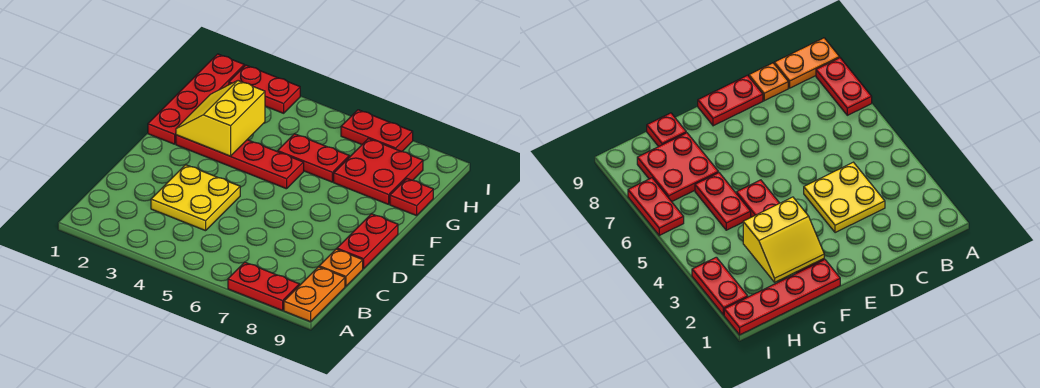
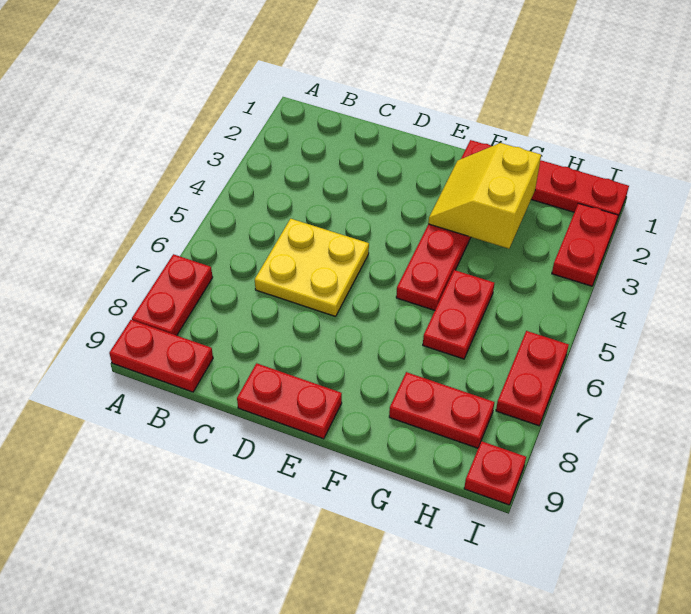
orange plate A9:B9 level 1 -> red plate A9:B9 level 1
yellow plate C3:D4 level 1 -> yellow plate C5:D6 level 1
orange plate C9 level 1 -> none
yellow slope F2:G3 level 2 top 3 -> yellow slope F2:G3 level 2 top G
red plate G7:H8 level 1 -> red plate G8:H8 level 1
red plate G9 level 1 -> red plate I9 level 1

